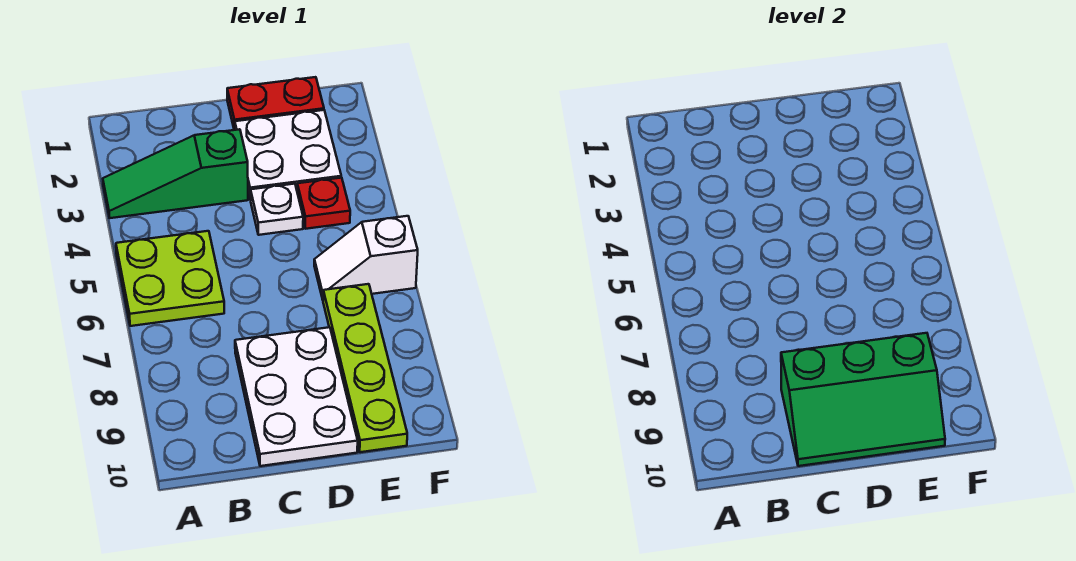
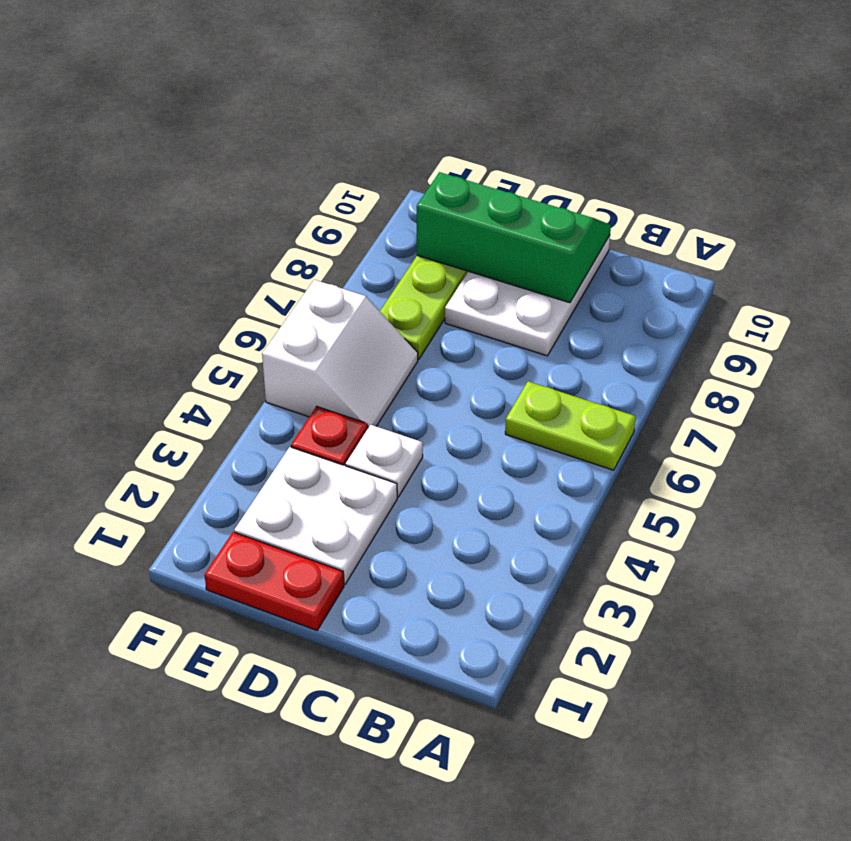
green slope A3:C3 level 1 top C -> none
lime plate A5:B6 level 1 -> lime plate A6:B6 level 1
white slope E6:F6 level 1 top F -> white slope E5:F6 level 1 top F

